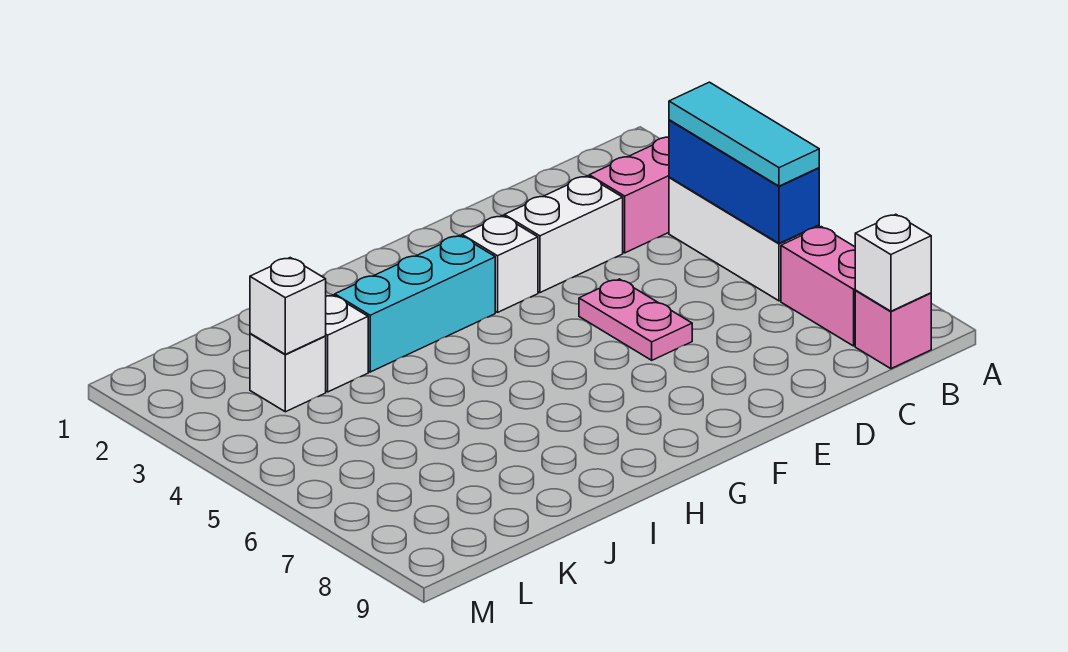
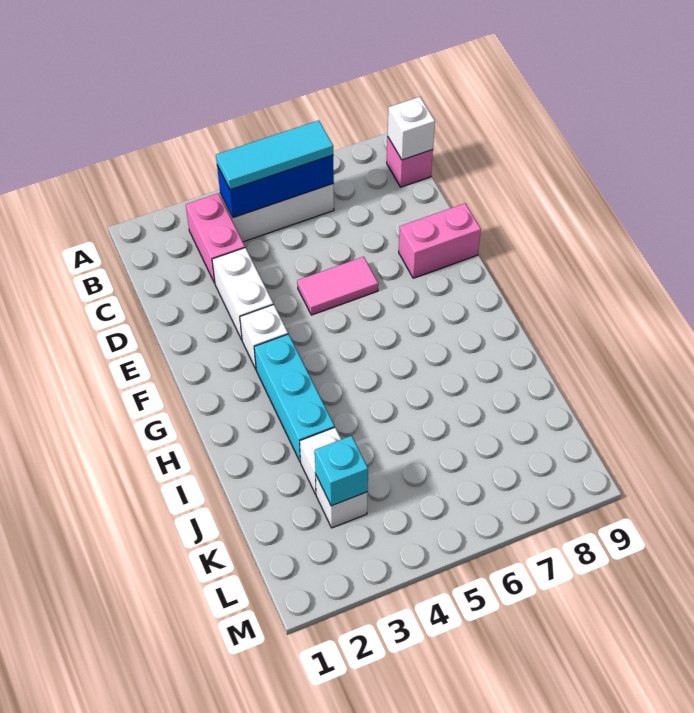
pink brick B7:B8 level 1 -> pink brick E8:E9 level 1
pink plate E5:E6 level 1 -> pink tile E5:E6 level 1
white brick K3 level 2 -> cyan brick K3 level 2

